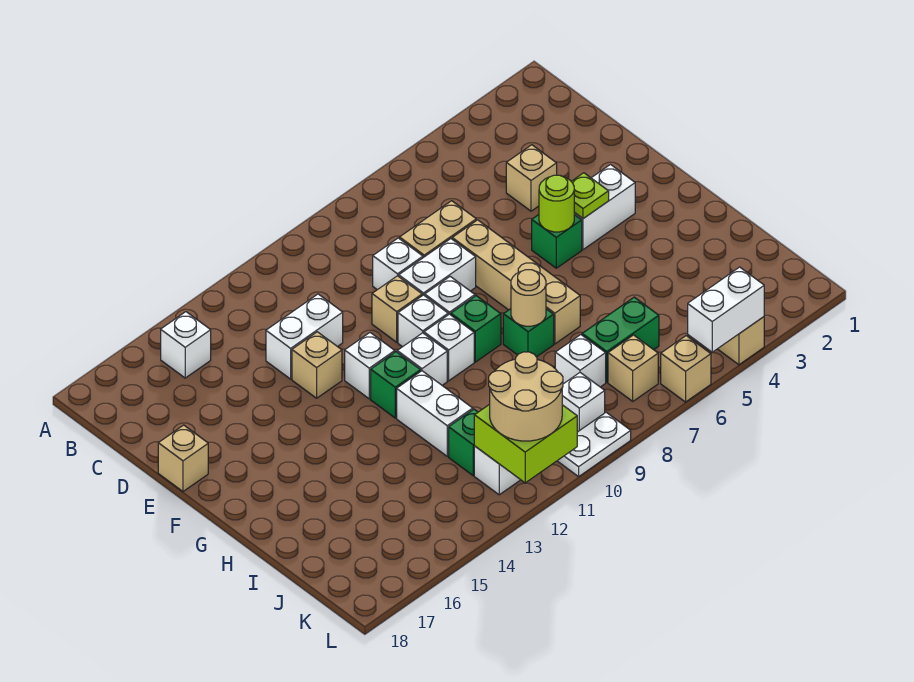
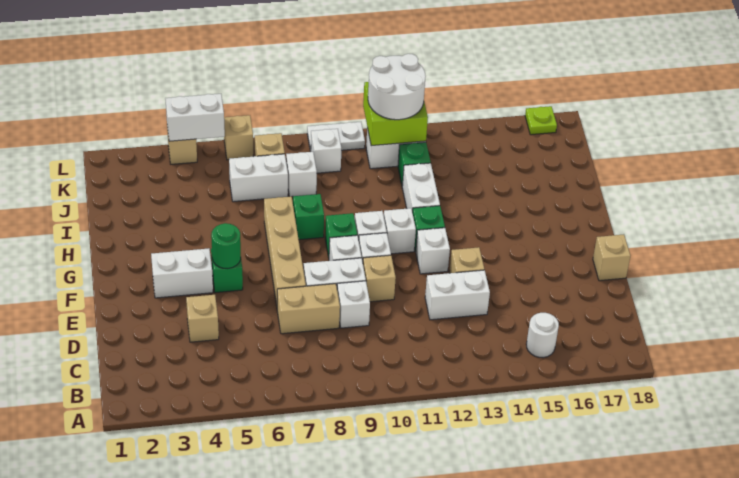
white brick B15 level 1 -> white round brick B15 level 1
lime plate F4 level 2 -> lime plate L17 level 1
lime round brick F5 level 2 -> green round brick F5 level 2
tan round brick H8 level 2 -> none
green brick J6:J7 level 1 -> white brick J6:J7 level 1
tan round brick K11:L12 level 3 -> white round brick K11:L12 level 3

